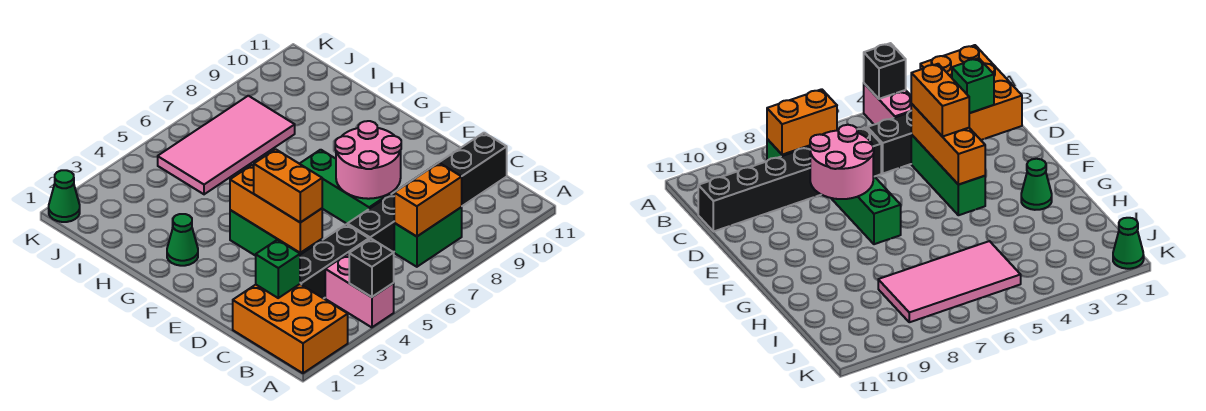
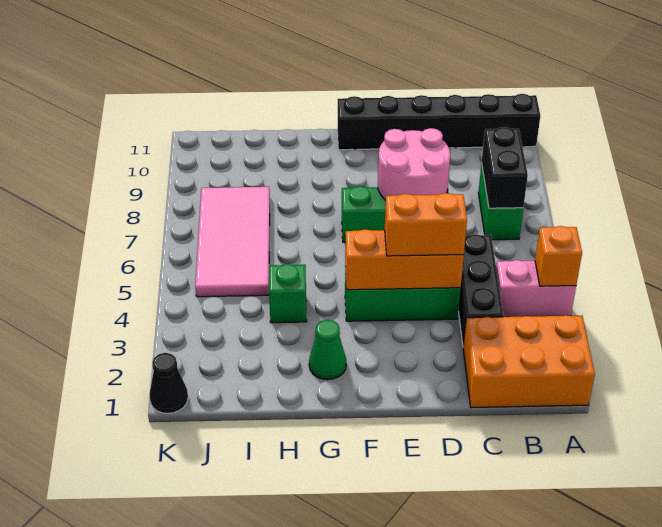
black brick A4 level 2 -> orange brick A4 level 2
orange brick B7:B8 level 2 -> black brick B7:B8 level 2
green brick C2 level 2 -> green brick H4 level 1
black brick C6:C11 level 1 -> black brick A11:F11 level 1
green cone K1 level 1 -> black cone K1 level 1

